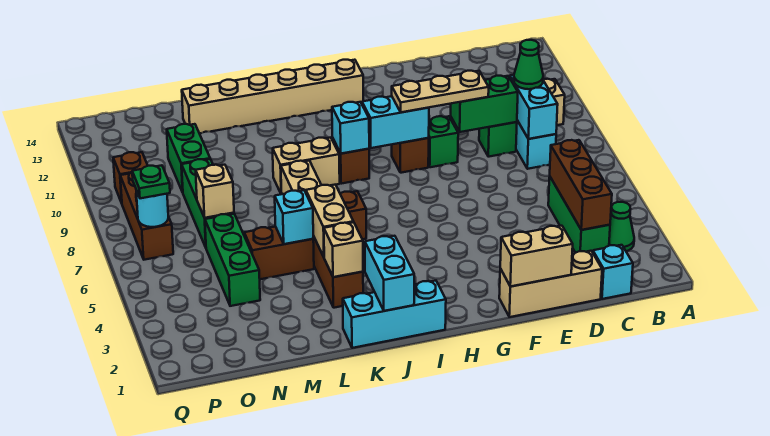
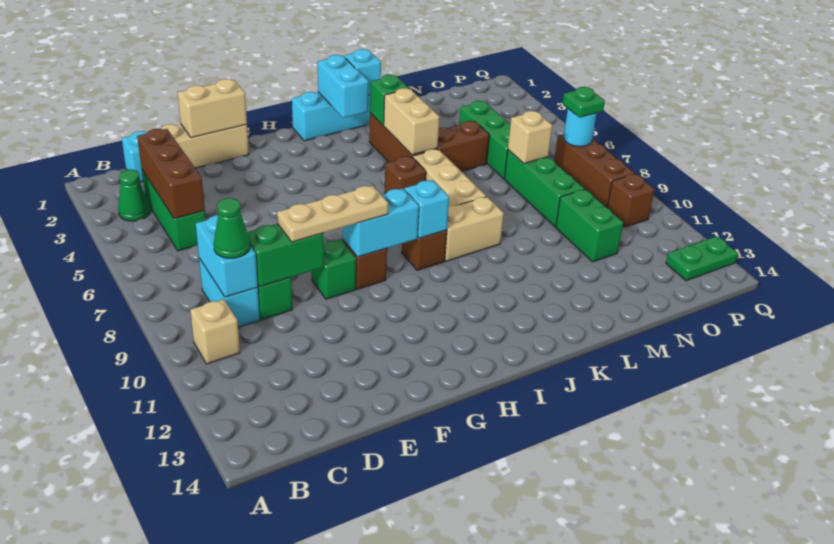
tan brick H13:M13 level 1 -> none
tan brick K3 level 2 -> green brick K3 level 2
cyan brick L5 level 2 -> cyan brick K1 level 2
none -> green plate P13:Q13 level 1

